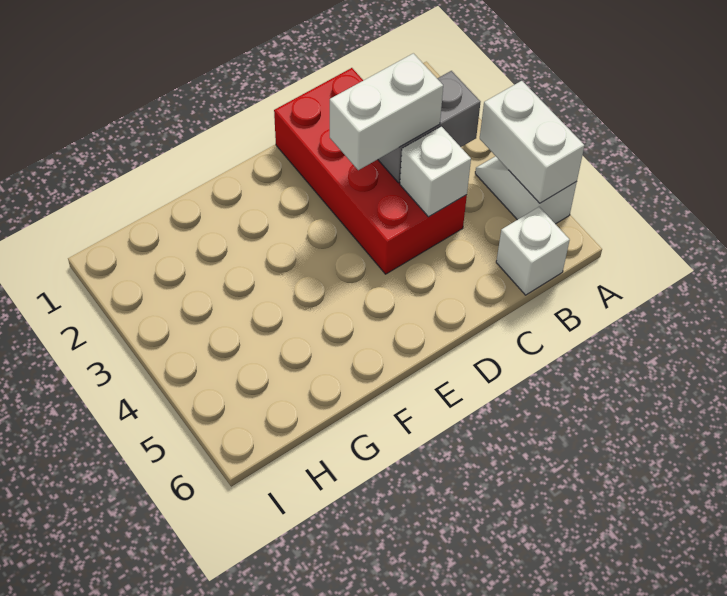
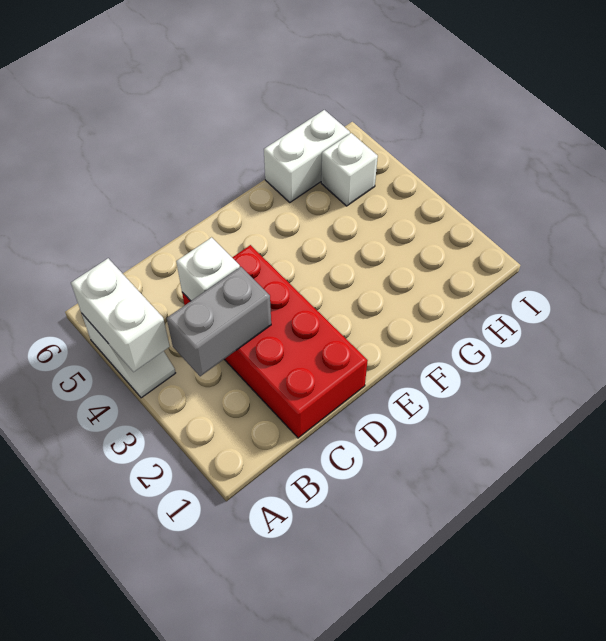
white brick B6 level 1 -> white brick H5 level 1
white brick C3:D3 level 3 -> white brick G6:H6 level 1

